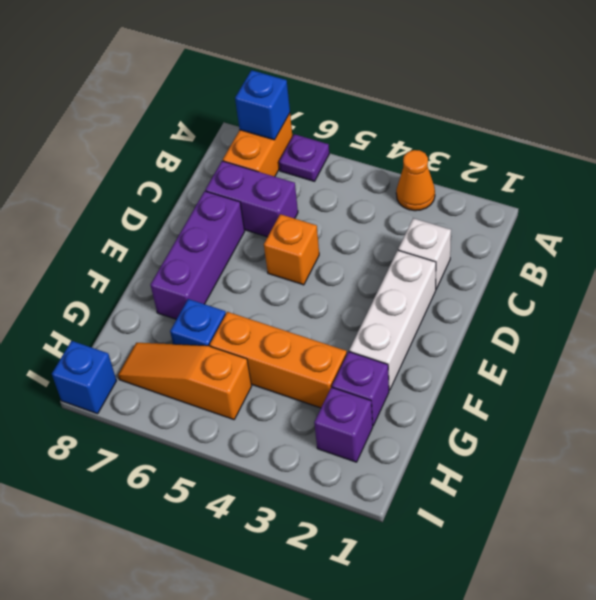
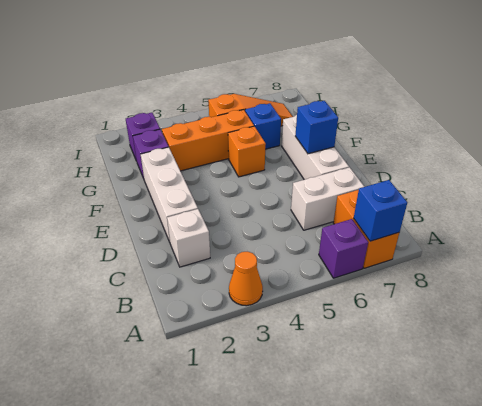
purple plate A6 level 1 -> purple brick A6 level 1
purple brick C6:C7 level 1 -> white brick C6:C7 level 1
orange brick D5 level 1 -> orange brick F5 level 1
purple brick D7:F7 level 1 -> white brick D7:F7 level 1
blue brick I8 level 1 -> blue brick E7 level 2

